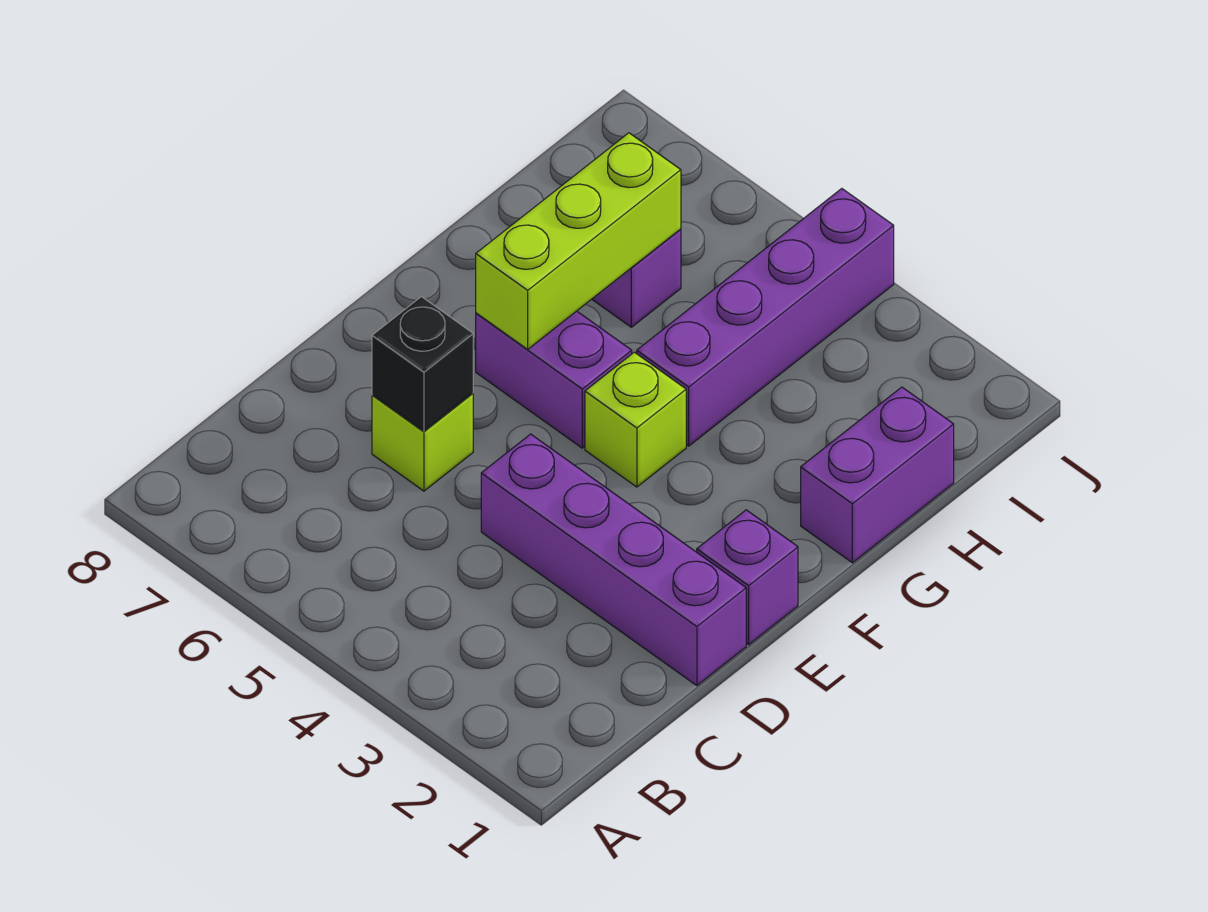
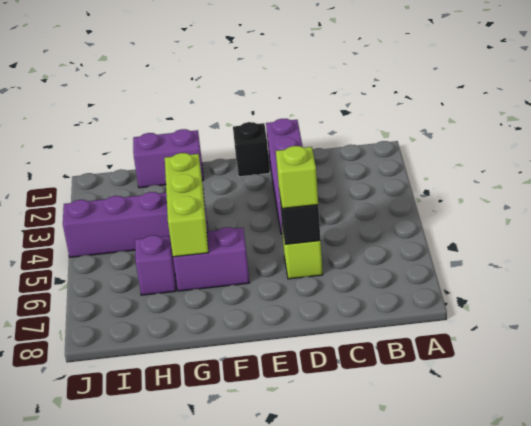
purple brick E1 level 1 -> black brick E1 level 1
lime brick F4 level 1 -> lime brick D6 level 3
purple brick F5:F6 level 1 -> purple brick F6:G6 level 1
lime brick F6:H6 level 2 -> lime brick G4:G6 level 2

